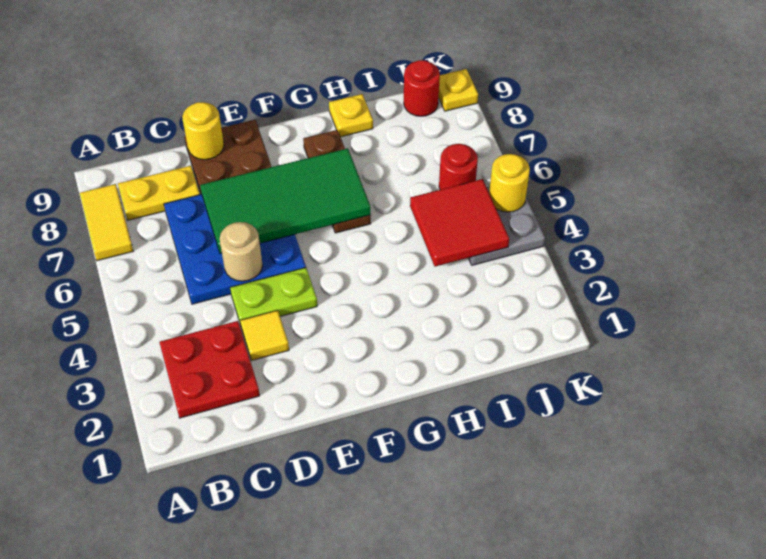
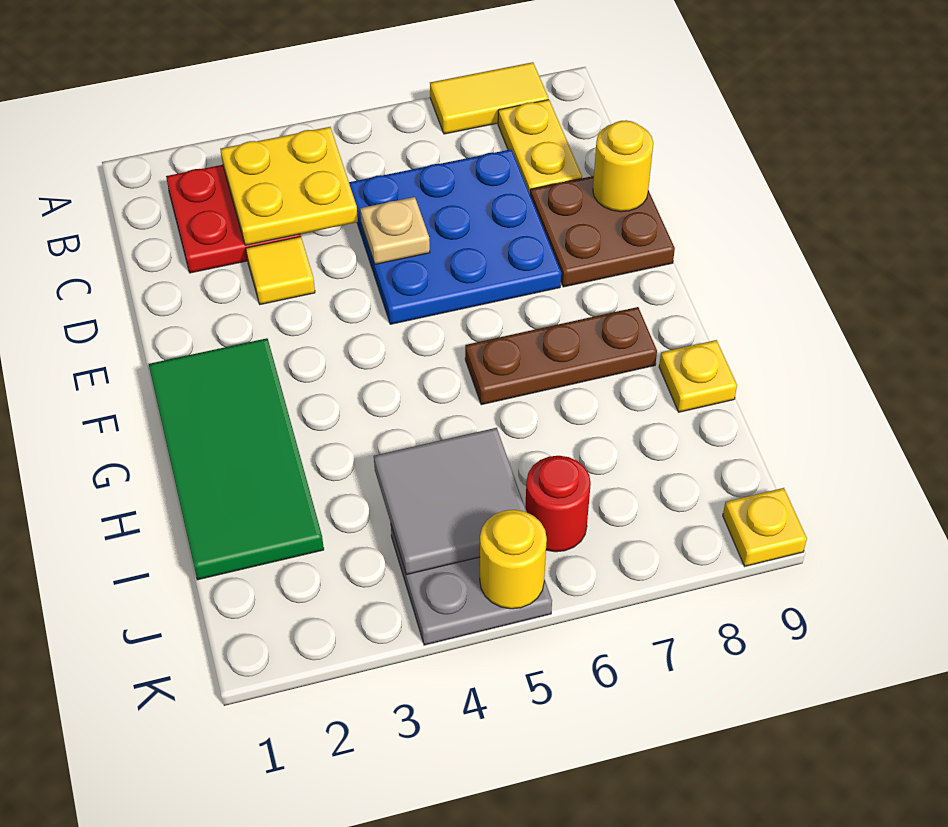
none -> yellow plate B3:C4 level 2
lime plate D4:E4 level 1 -> none
tan round brick D5 level 2 -> tan plate D5 level 2
green tile D6:G7 level 2 -> green tile F1:I2 level 1
red tile I4:J5 level 2 -> grey tile I4:J5 level 2
red round brick J9 level 1 -> none

